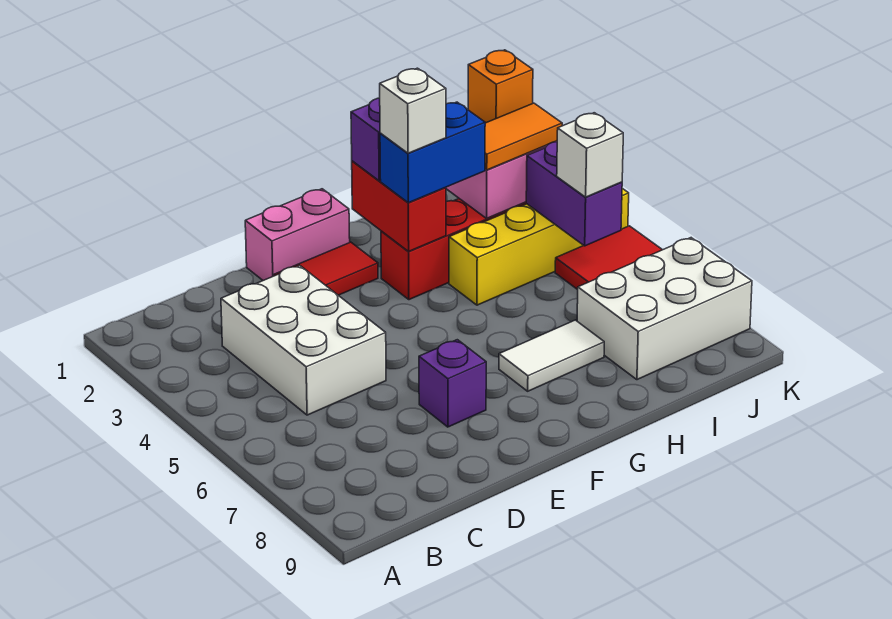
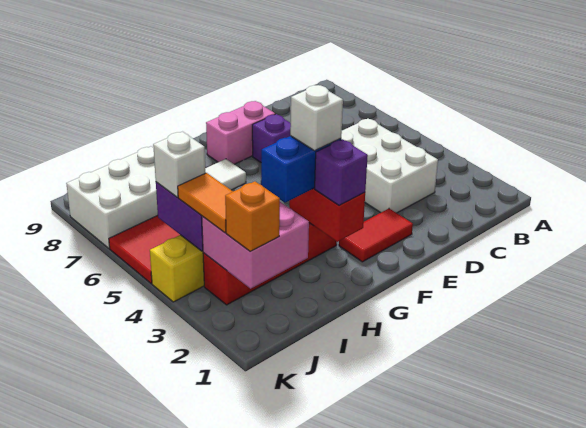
pink brick E1:F1 level 1 -> pink brick E8:F8 level 1
orange tile I3:J3 level 3 -> orange tile J3:J4 level 3

